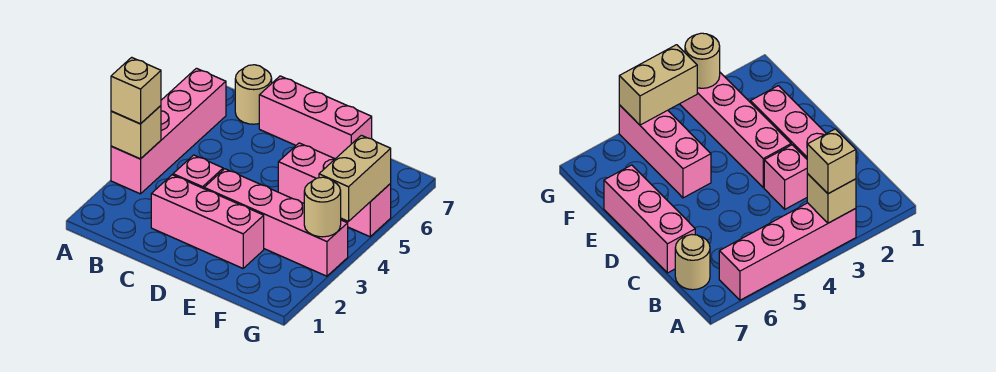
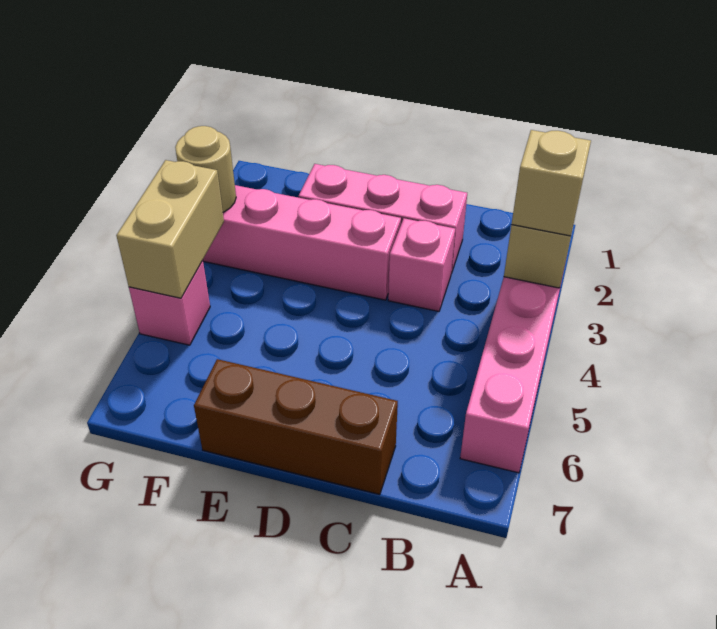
tan round brick B7 level 1 -> none
pink brick C7:E7 level 1 -> brown brick C7:E7 level 1
pink brick E5:G5 level 1 -> pink brick G5 level 1

